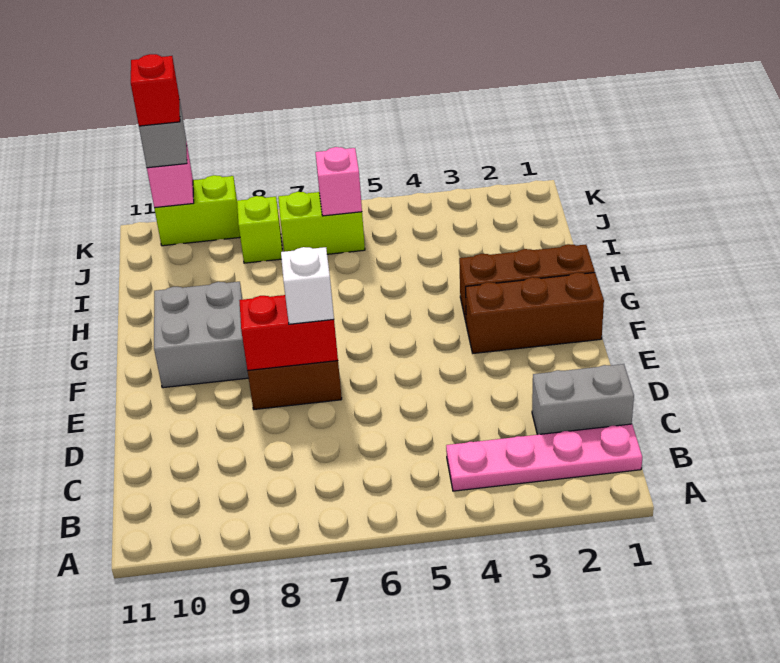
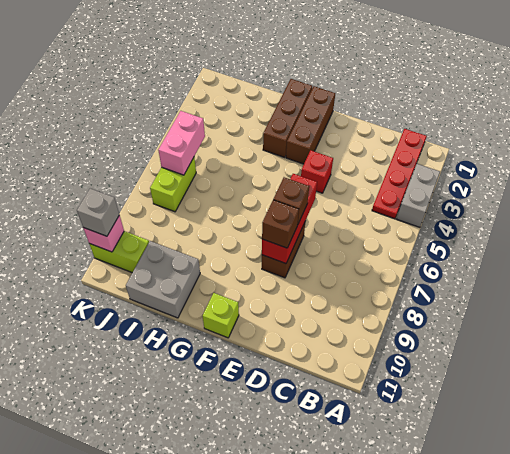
pink plate B1:B4 level 1 -> red plate B1:B4 level 1
grey brick C1:C2 level 1 -> grey brick A3:A4 level 1
red brick E7:E8 level 2 -> red brick E6:E8 level 2
white brick E7 level 3 -> brown brick E7 level 3
none -> brown brick E8 level 3
grey brick F9:G10 level 1 -> grey brick H10:I11 level 1
pink brick J6 level 2 -> pink brick J5:J6 level 2
lime brick J8 level 1 -> lime brick F11 level 1
lime brick K9:K10 level 1 -> lime brick J10:K10 level 1
red brick K10 level 4 -> red brick E4 level 1

